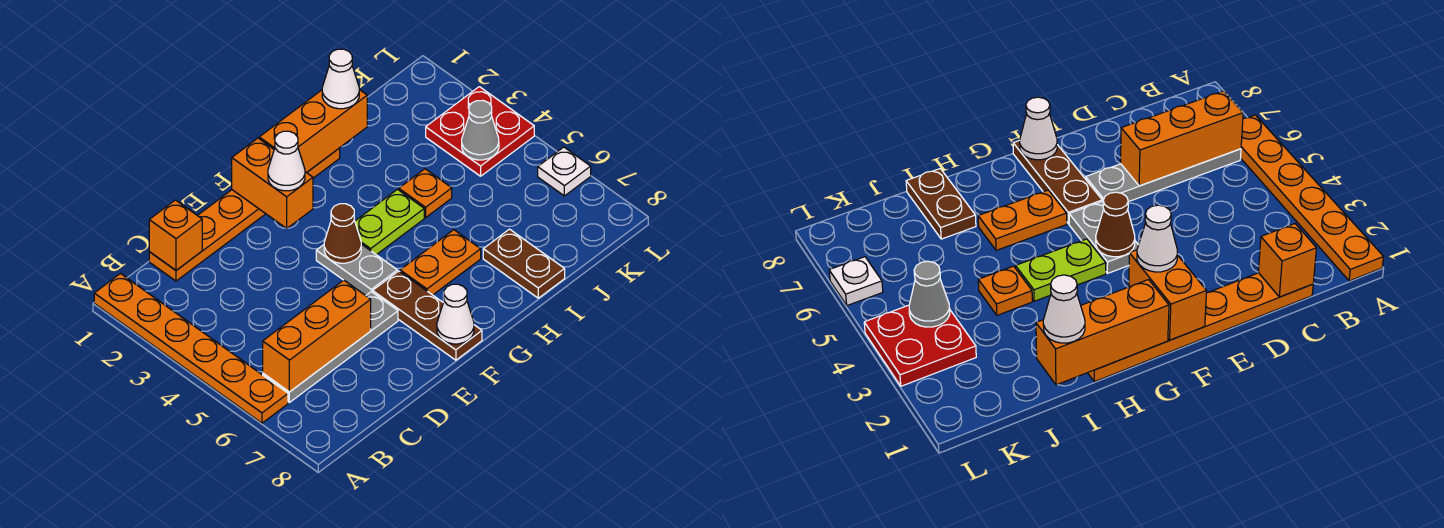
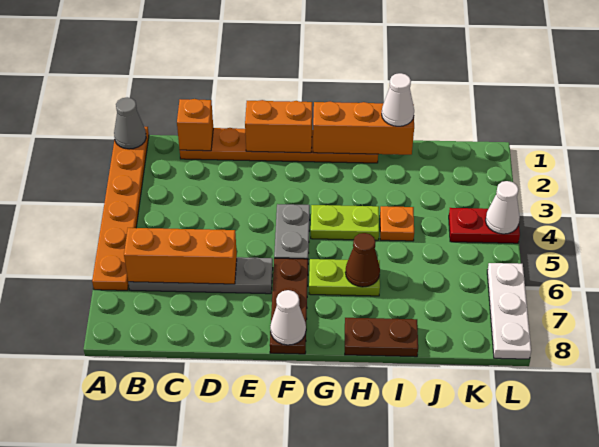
orange brick F1:F2 level 2 -> orange brick E1:F1 level 2
white cone F2 level 3 -> white cone L4 level 2
brown cone F4 level 2 -> brown cone H6 level 2
orange plate G6:H6 level 1 -> lime plate G6:H6 level 1
brown plate I7:I8 level 1 -> brown plate H8:I8 level 1
red plate K3:L4 level 1 -> red plate K4:L4 level 1
grey cone K4 level 2 -> grey cone A1 level 2
white plate L6 level 1 -> white plate L6:L8 level 1

